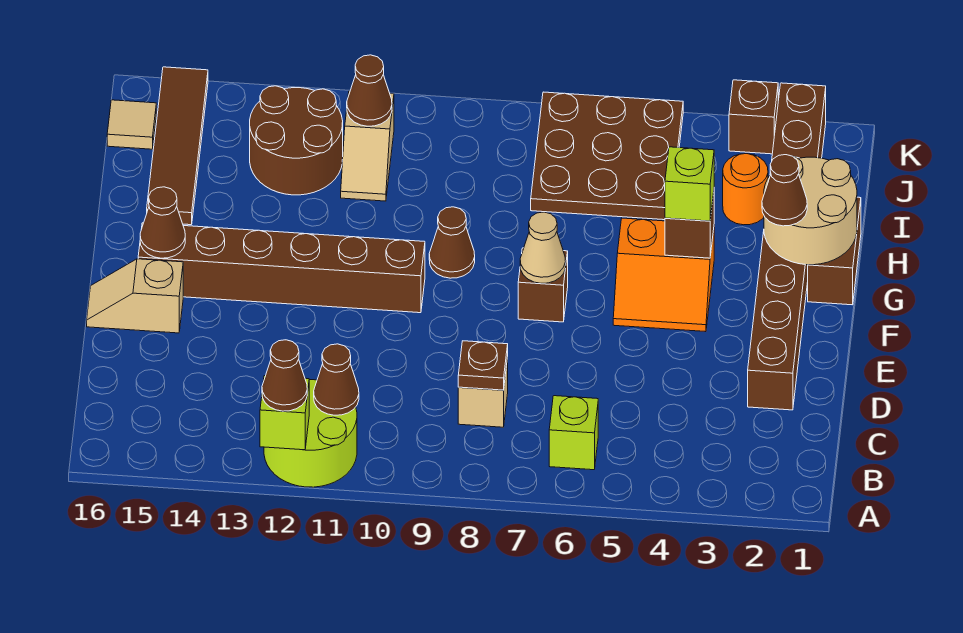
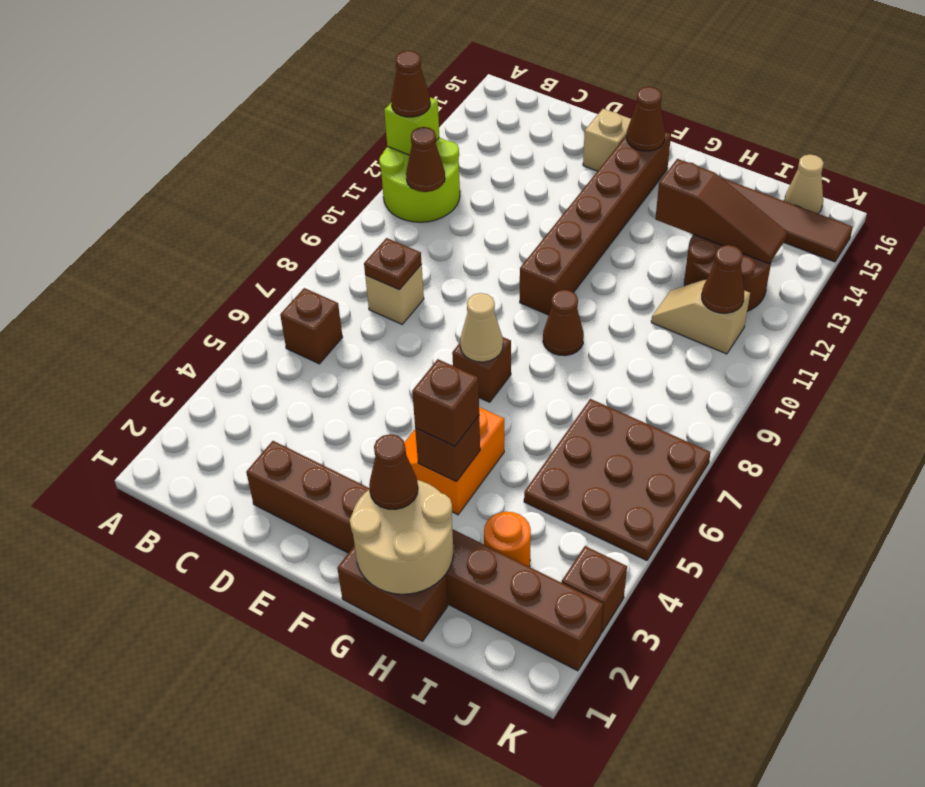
lime brick B6 level 1 -> brown brick B6 level 1
lime brick G4 level 3 -> brown brick G4 level 3
none -> brown slope H13:J13 level 2 top H
tan tile J16 level 1 -> tan cone J16 level 1

